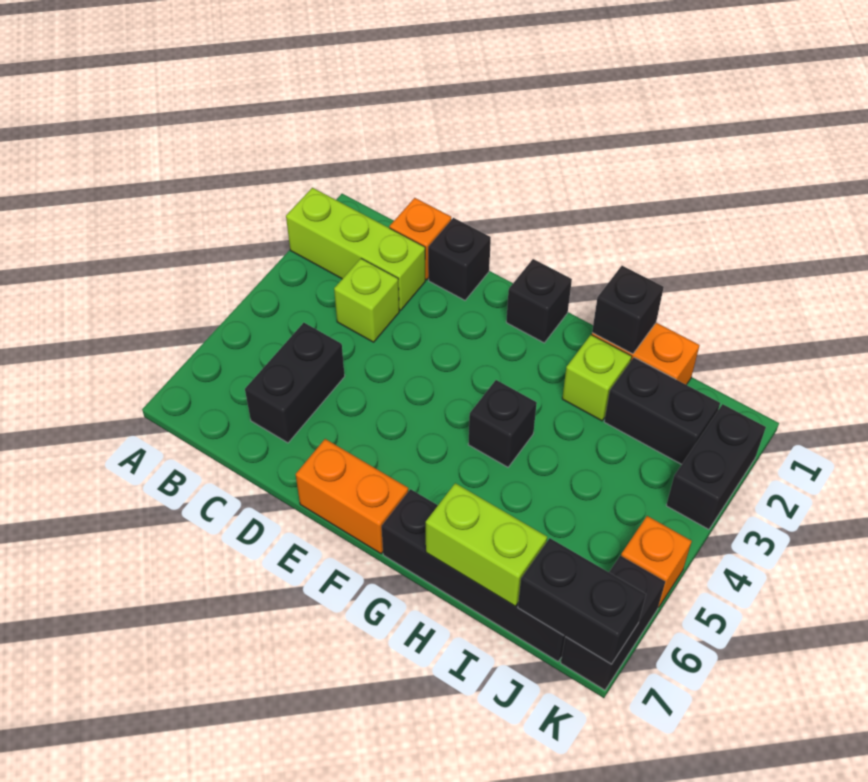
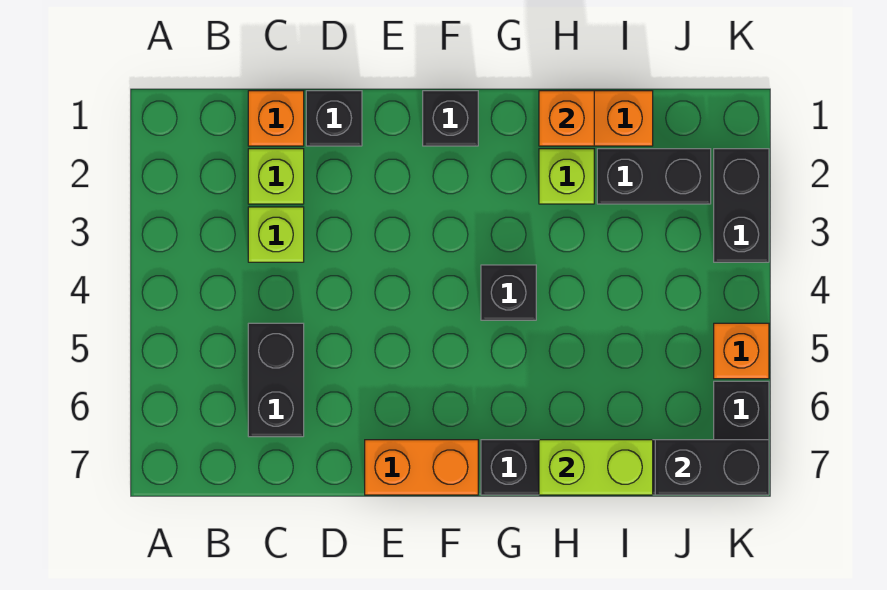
lime brick A2:C2 level 1 -> lime brick C2 level 1
black brick H1 level 2 -> orange brick H1 level 2

